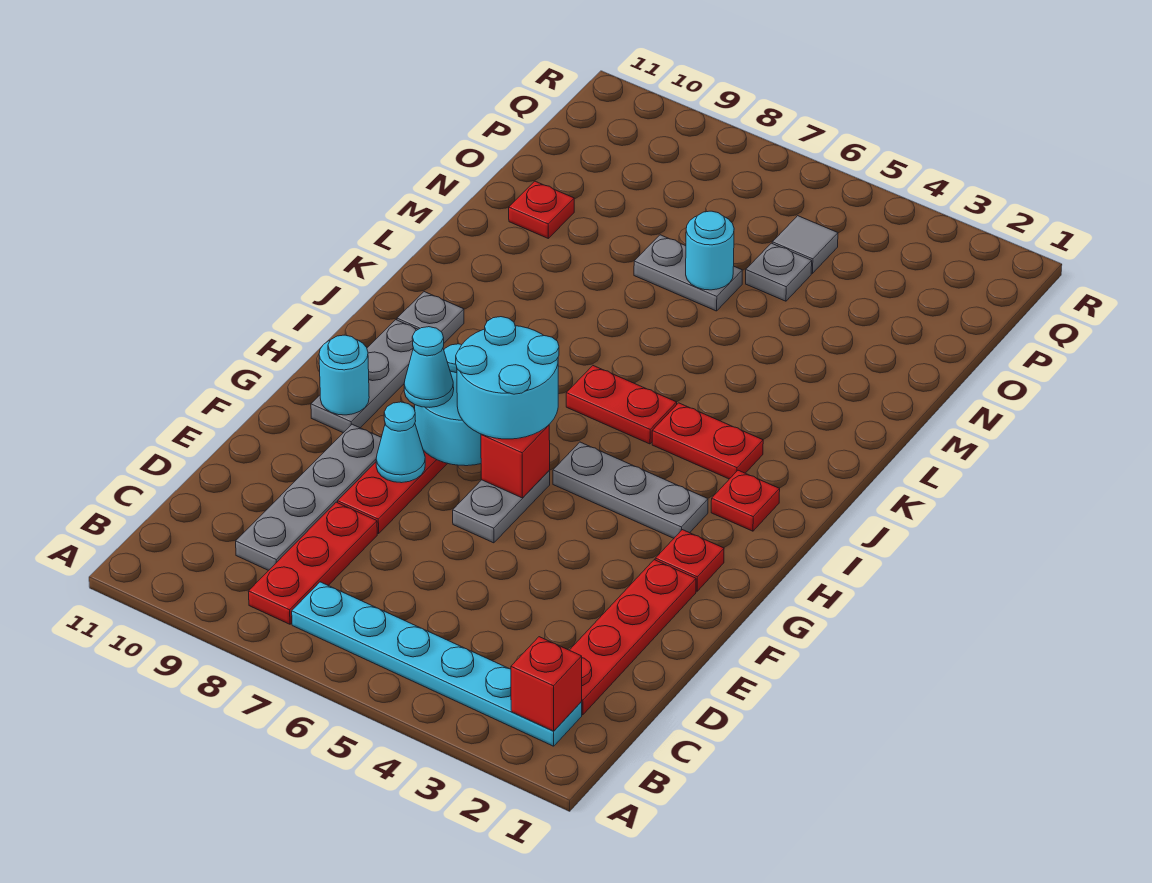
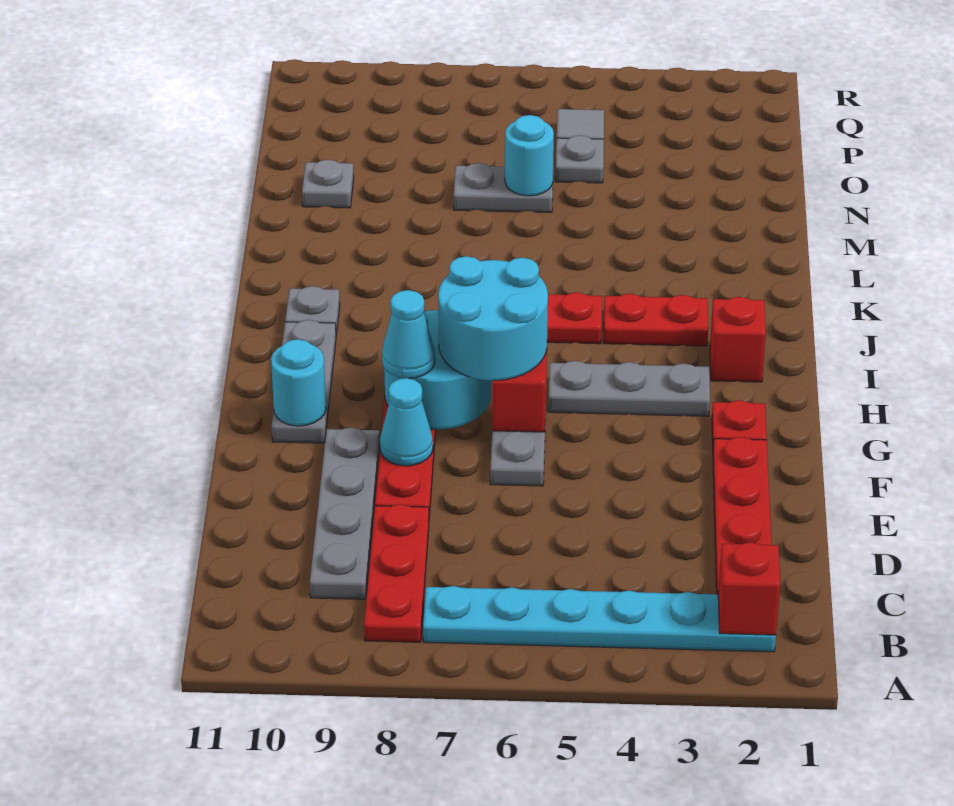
red plate I2 level 1 -> red brick I2 level 1
red plate N10 level 1 -> grey plate N10 level 1

